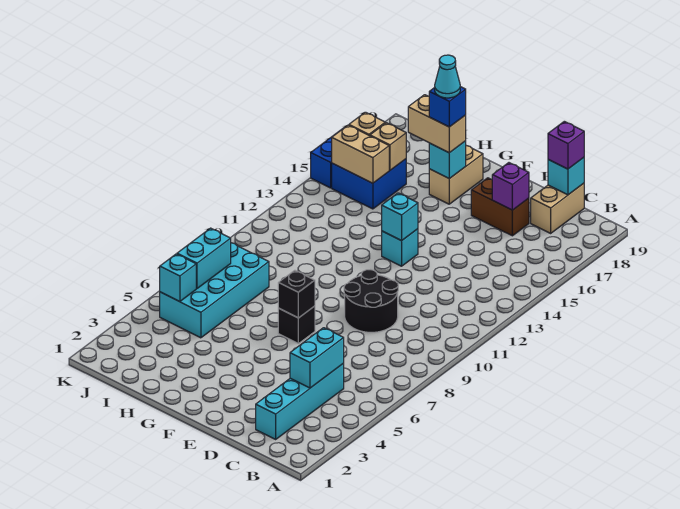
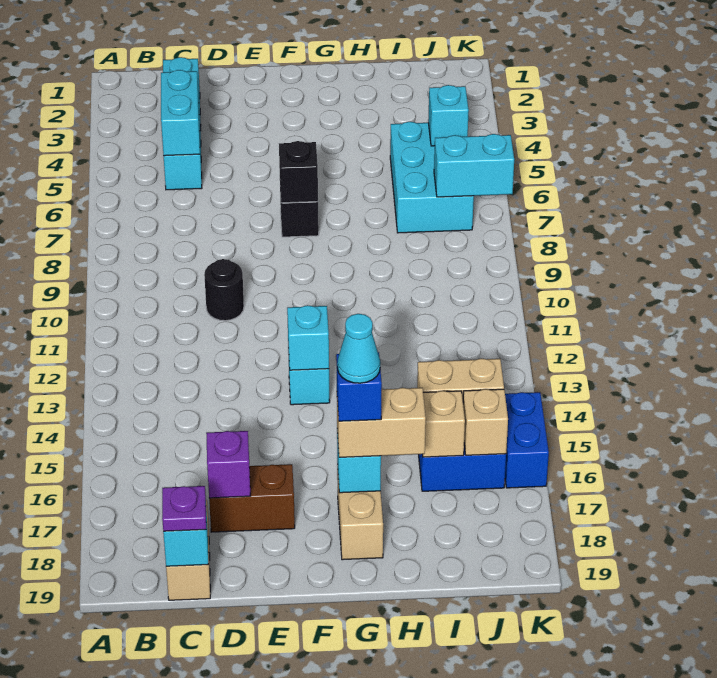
purple brick C19 level 3 -> purple plate C19 level 3
black round brick D9:E10 level 1 -> black round brick D10 level 1
cyan brick I5:J8 level 1 -> cyan brick I5:J7 level 1
cyan brick J6:J7 level 2 -> cyan brick J7:K7 level 2

